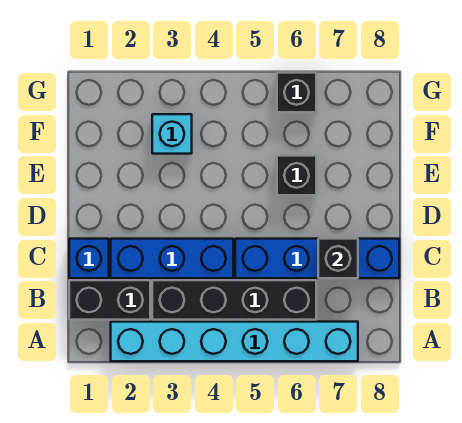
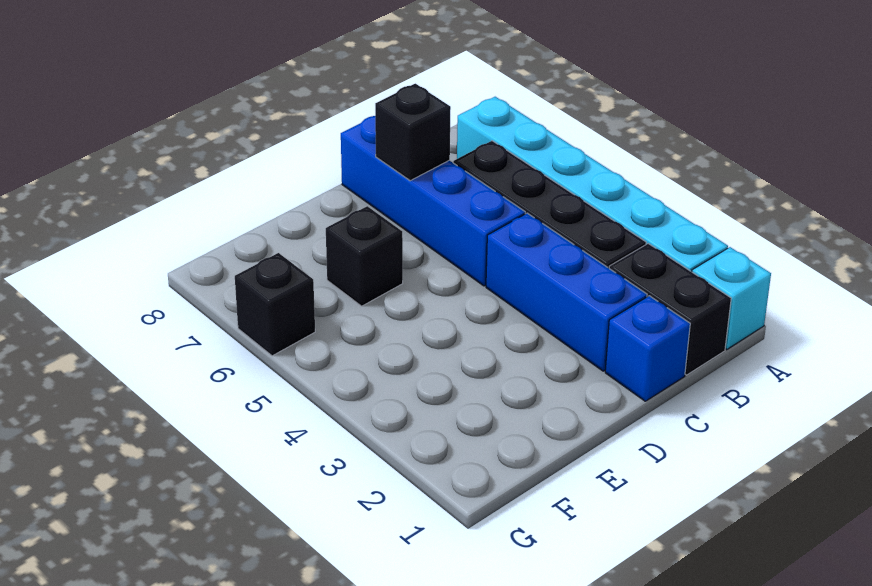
cyan brick F3 level 1 -> cyan brick A1 level 1

